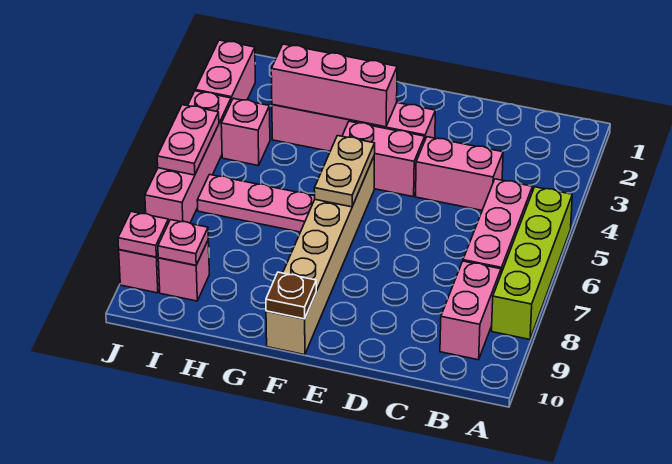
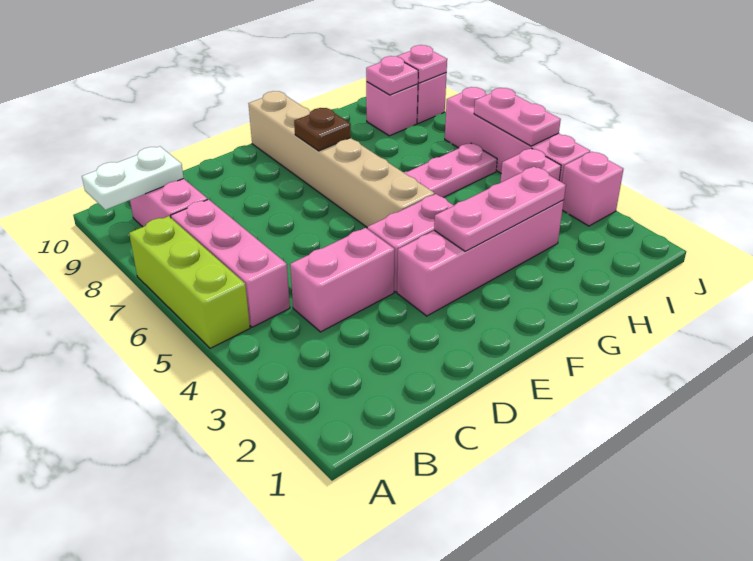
lime brick A5:A8 level 1 -> lime brick A5:A7 level 1
none -> white plate A9:B9 level 2
pink brick F3:H3 level 2 -> pink plate F3:H3 level 2
tan plate F5:F6 level 2 -> none
brown plate F10 level 2 -> brown plate F8 level 2
pink brick J2:J3 level 1 -> pink brick J3 level 1

